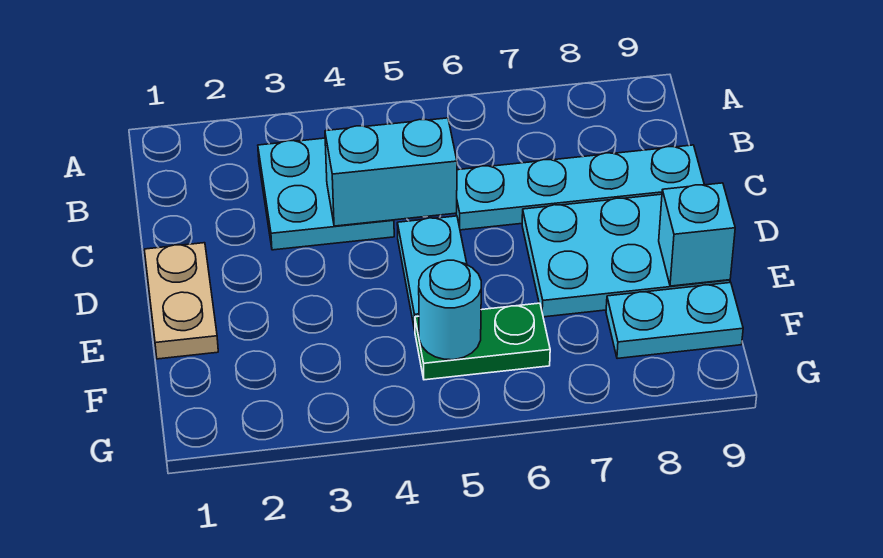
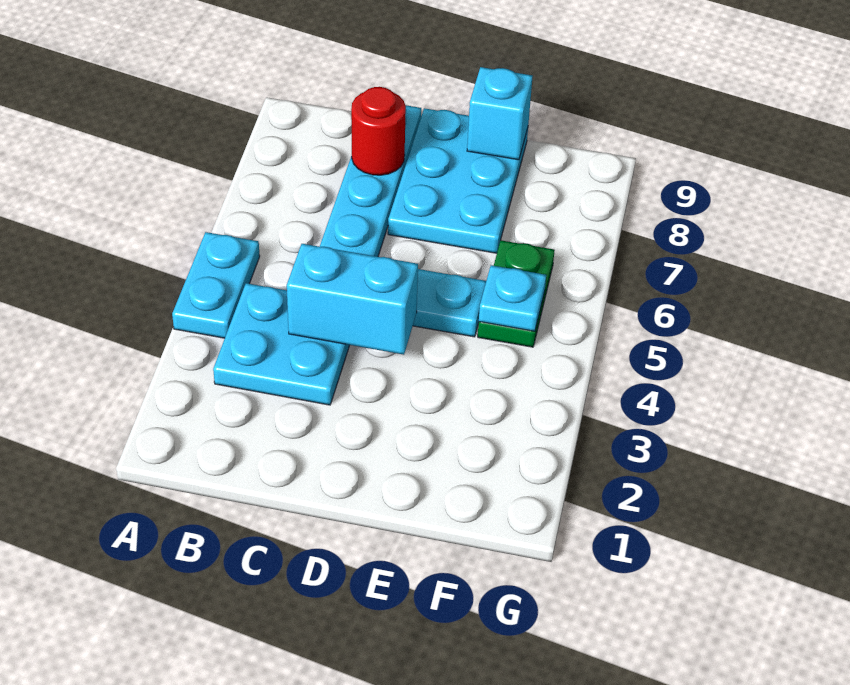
cyan brick C4:C5 level 2 -> cyan brick C4:D4 level 2
none -> red round brick C8 level 2
tan plate D1:E1 level 1 -> none
cyan round brick F5 level 2 -> cyan plate F5 level 2
cyan plate F8:F9 level 1 -> cyan plate A4:A5 level 1

